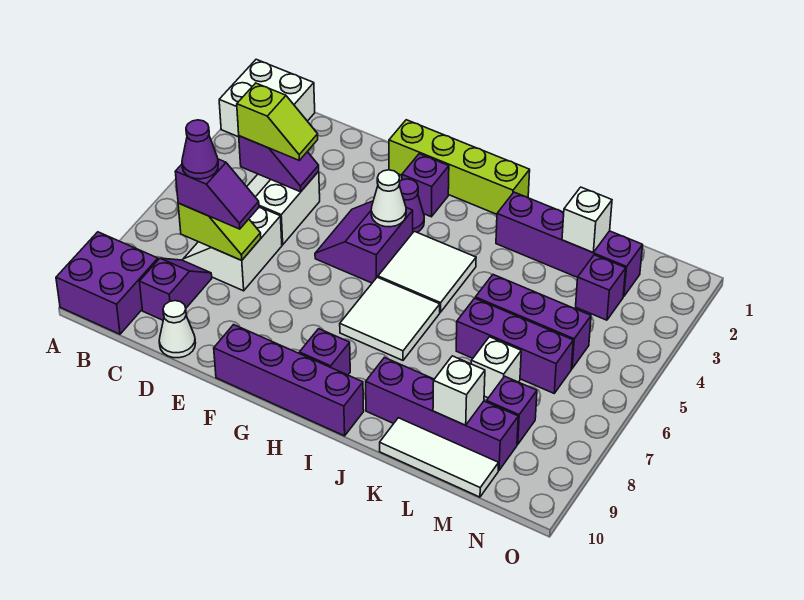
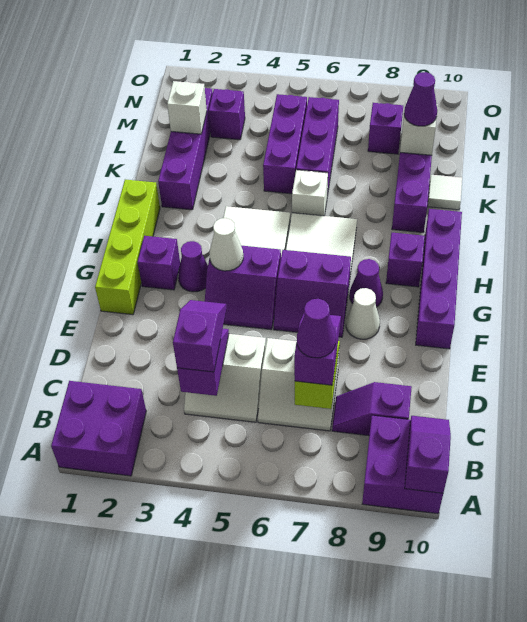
white brick A1:B2 level 1 -> purple brick A1:B2 level 1
none -> purple slope A10:B10 level 2 top A
lime slope C4:D4 level 3 top C -> purple slope C4:D4 level 3 top C
white cone D10 level 1 -> white cone F8 level 1
none -> purple slope F6:G7 level 1 top G
none -> purple cone G8 level 1
white tile K10:M10 level 1 -> white tile K10 level 1
white brick L7 level 1 -> white brick J6 level 1
none -> purple cone L9 level 3

